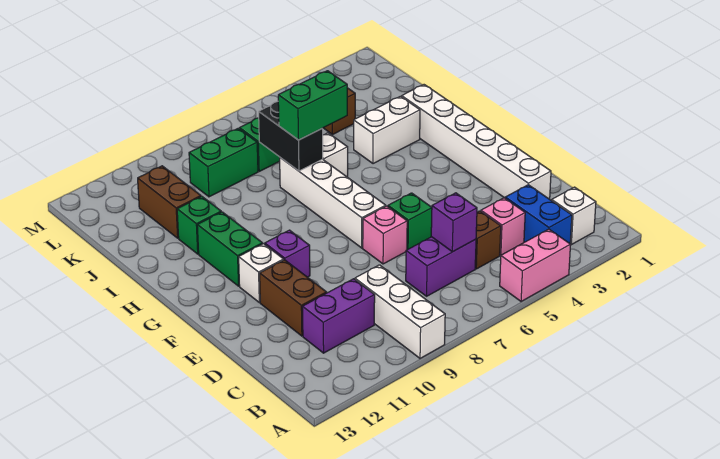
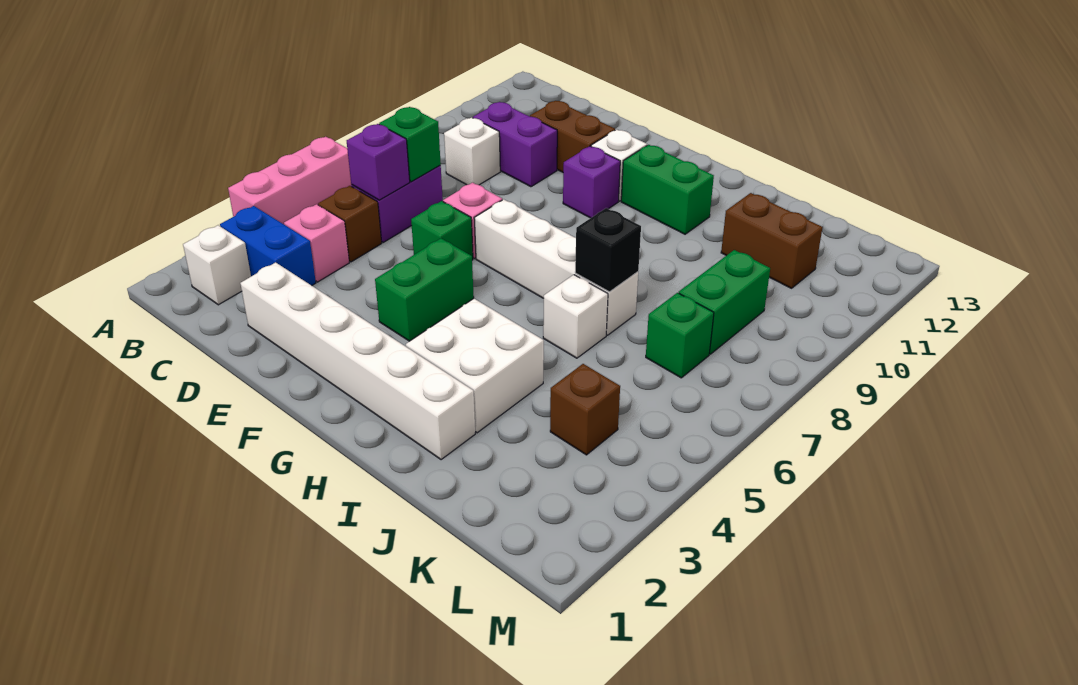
pink brick A4:A5 level 1 -> pink brick A4:A6 level 1
white brick A9:C9 level 1 -> white brick C9 level 1
purple brick C10:C11 level 1 -> purple brick C10:D10 level 1
white brick I3:I4 level 1 -> white brick H3:I4 level 1
green brick I6:I7 level 3 -> green brick F4:F5 level 1
black brick I7:J7 level 2 -> black brick I7 level 2
green brick I11 level 1 -> green brick C7 level 2

